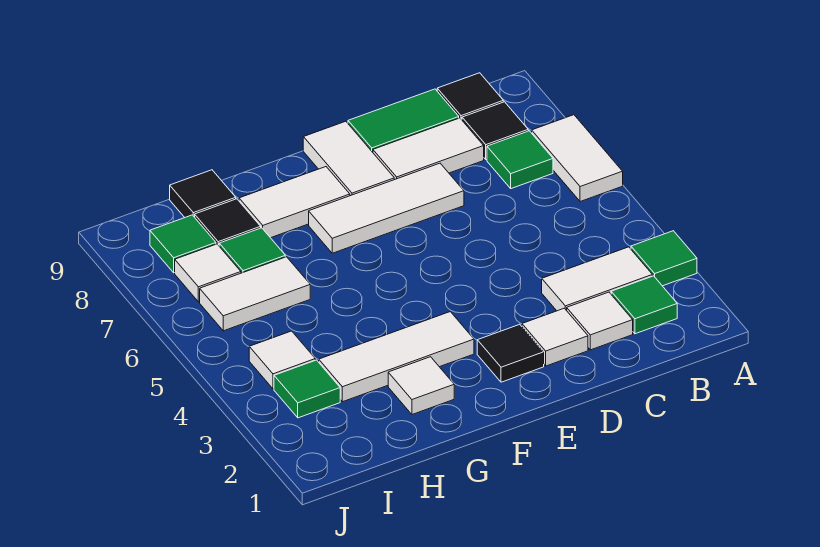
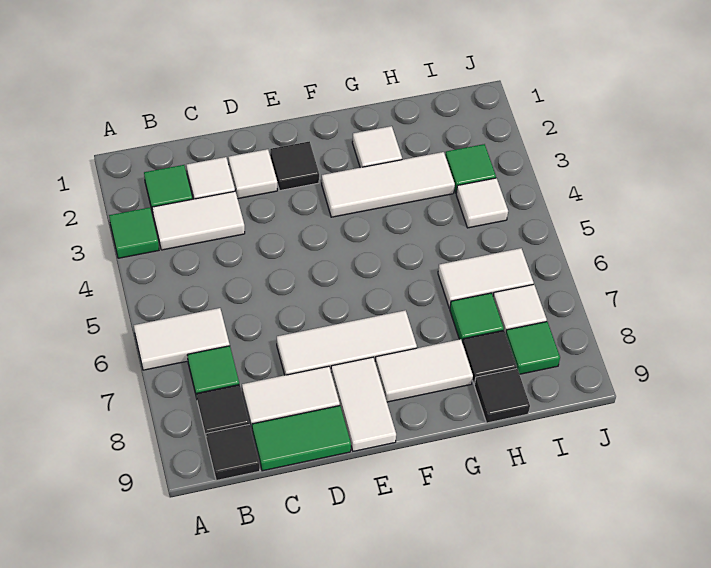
white tile A6:A7 level 1 -> white tile A6:B6 level 1

